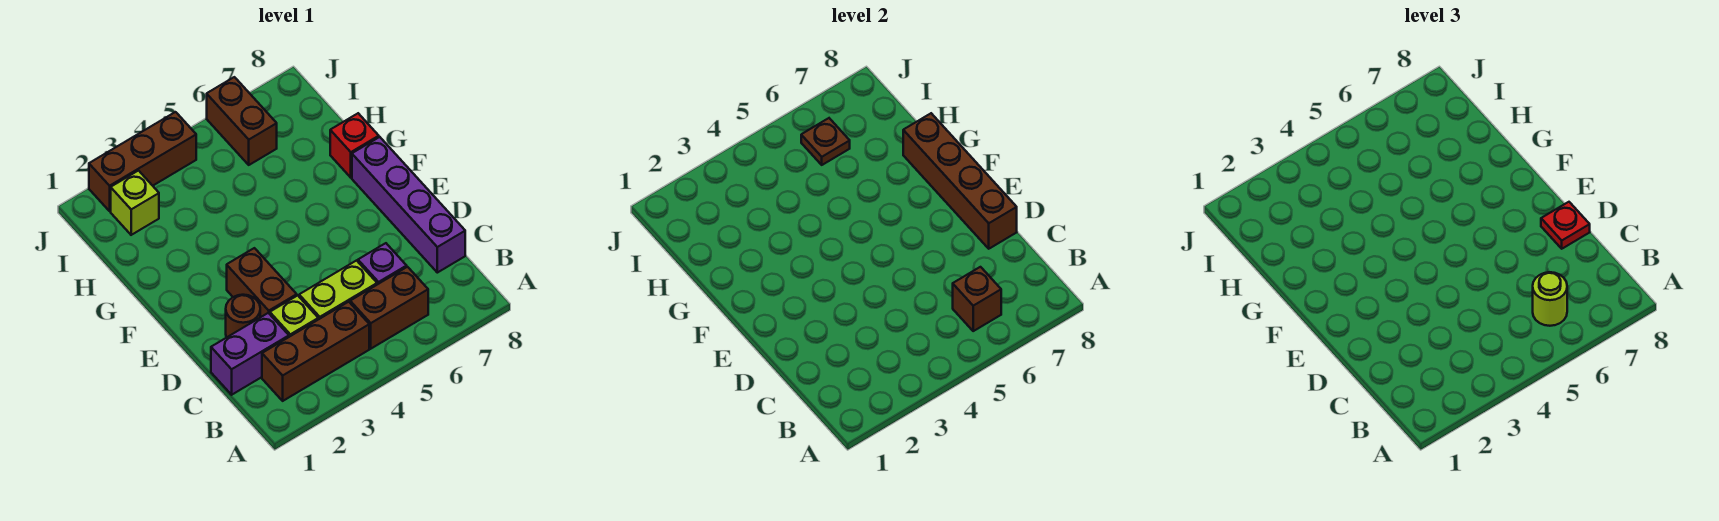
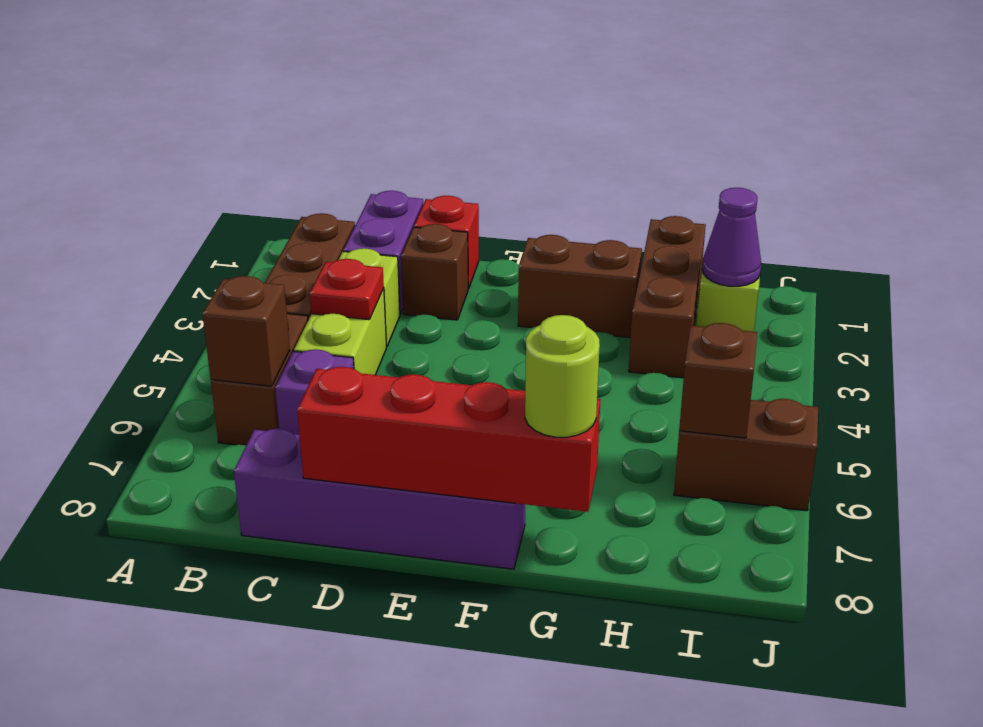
lime round brick B6 level 3 -> lime round brick G8 level 3
brown round brick D2 level 1 -> brown brick D2 level 1
brown brick D3:E3 level 1 -> brown brick F2:G2 level 1
brown brick D8:G8 level 2 -> red brick D8:G8 level 2
red plate D8 level 3 -> red plate C4 level 2
red brick G8 level 1 -> red brick D1 level 1
none -> purple cone I2 level 2
brown plate I6 level 2 -> brown brick I6 level 2
brown brick J2:J4 level 1 -> brown brick H1:H3 level 1

